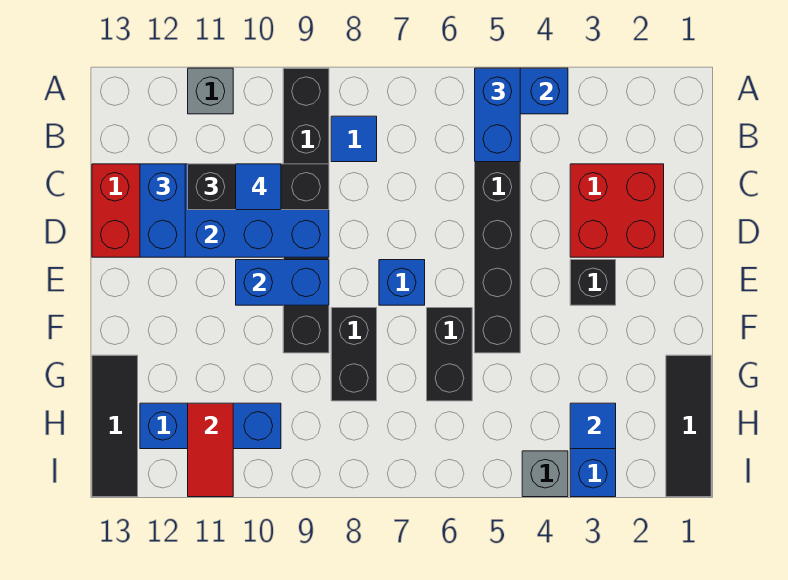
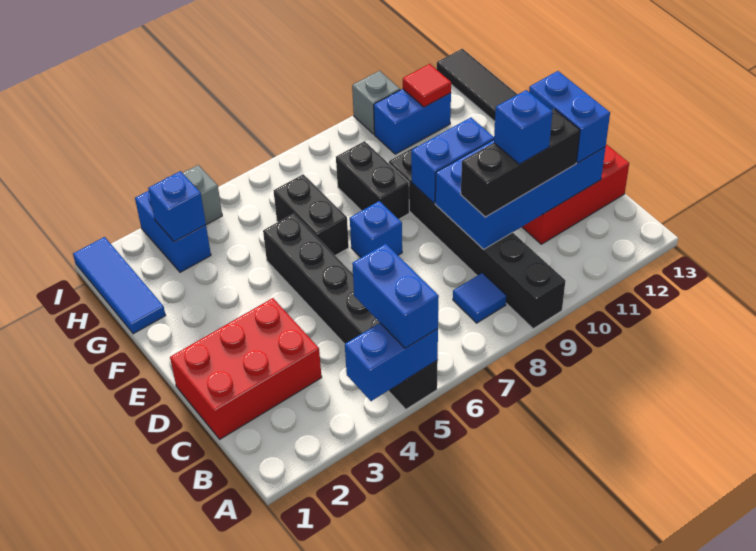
grey brick A11 level 1 -> grey brick I10 level 1
red brick C2:D3 level 1 -> red brick C1:D3 level 1
blue tile C10 level 4 -> blue brick C10 level 4
black brick E3 level 1 -> none
black tile G1:I1 level 1 -> blue tile G1:I1 level 1
blue tile H3 level 2 -> blue brick H3 level 2
blue brick H10:H12 level 1 -> blue brick H10:H11 level 1
red tile H11:I11 level 2 -> red tile H11 level 2

